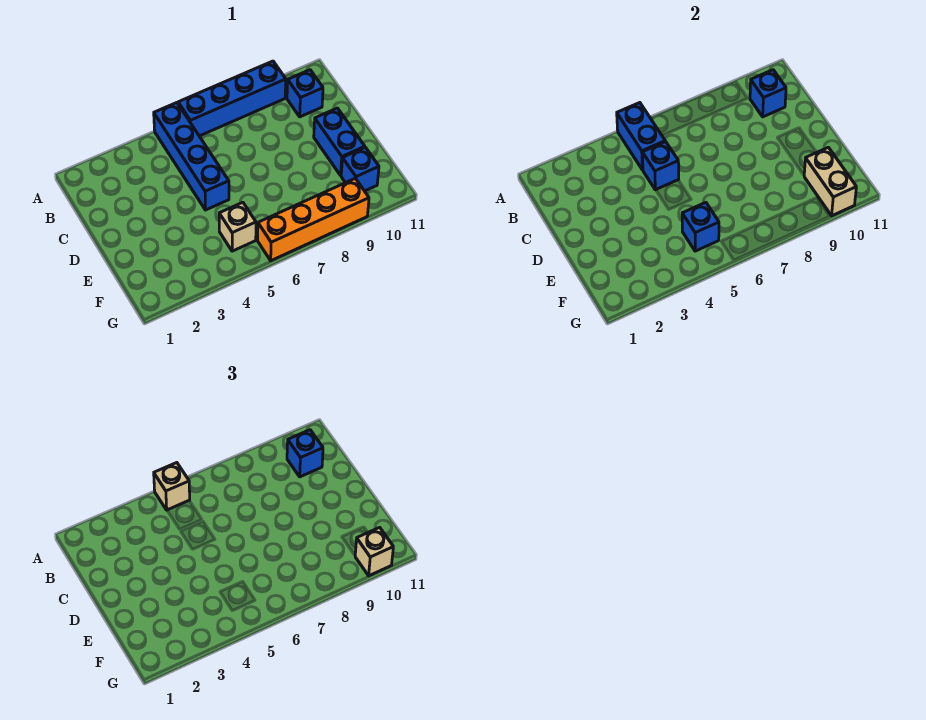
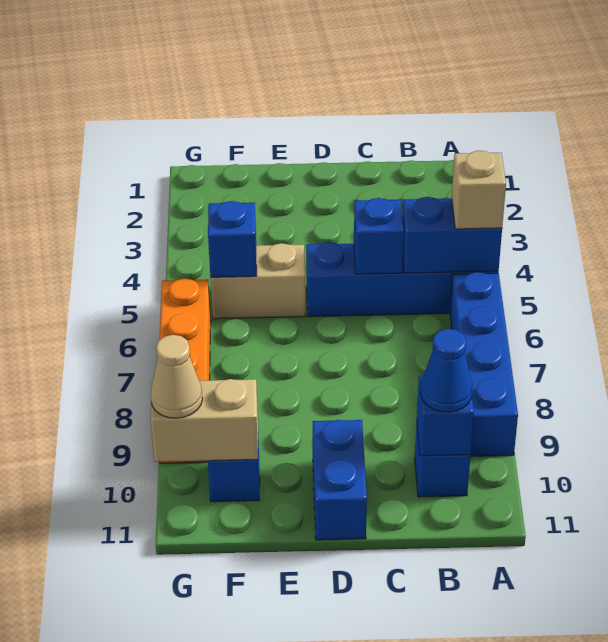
blue brick B10 level 3 -> blue cone B10 level 3
blue brick D10:E10 level 1 -> blue brick D10:D11 level 1
tan brick F5 level 1 -> tan brick E5:F5 level 1
tan brick G10 level 3 -> tan cone G10 level 3

